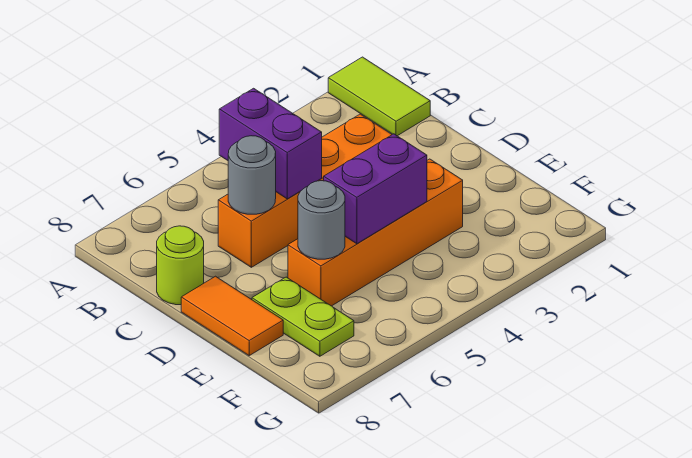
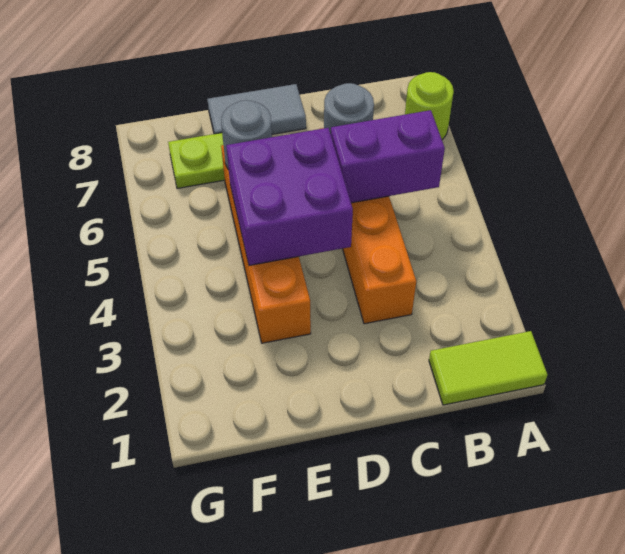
lime round brick C8 level 1 -> lime round brick A7 level 1
orange tile D8:E8 level 1 -> grey tile D8:E8 level 1
purple brick E4:E5 level 2 -> purple brick D4:E5 level 2

